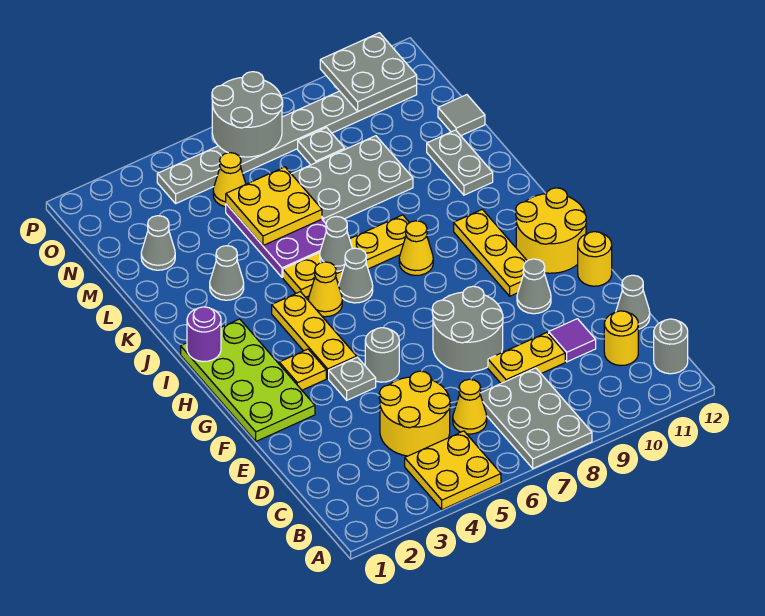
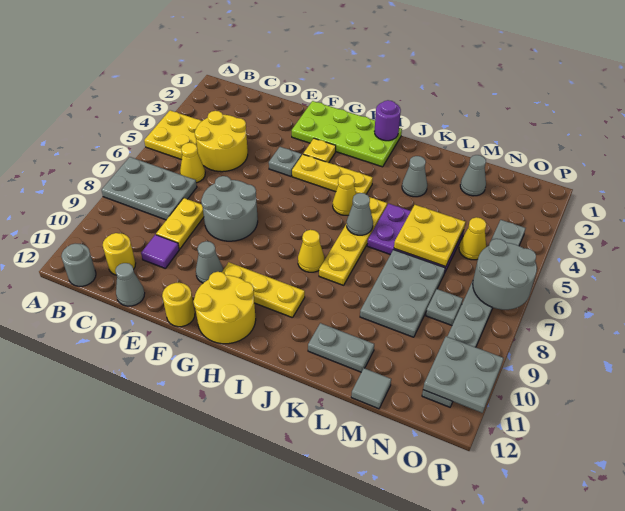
grey round brick F5 level 1 -> none
grey cone I6 level 1 -> none

